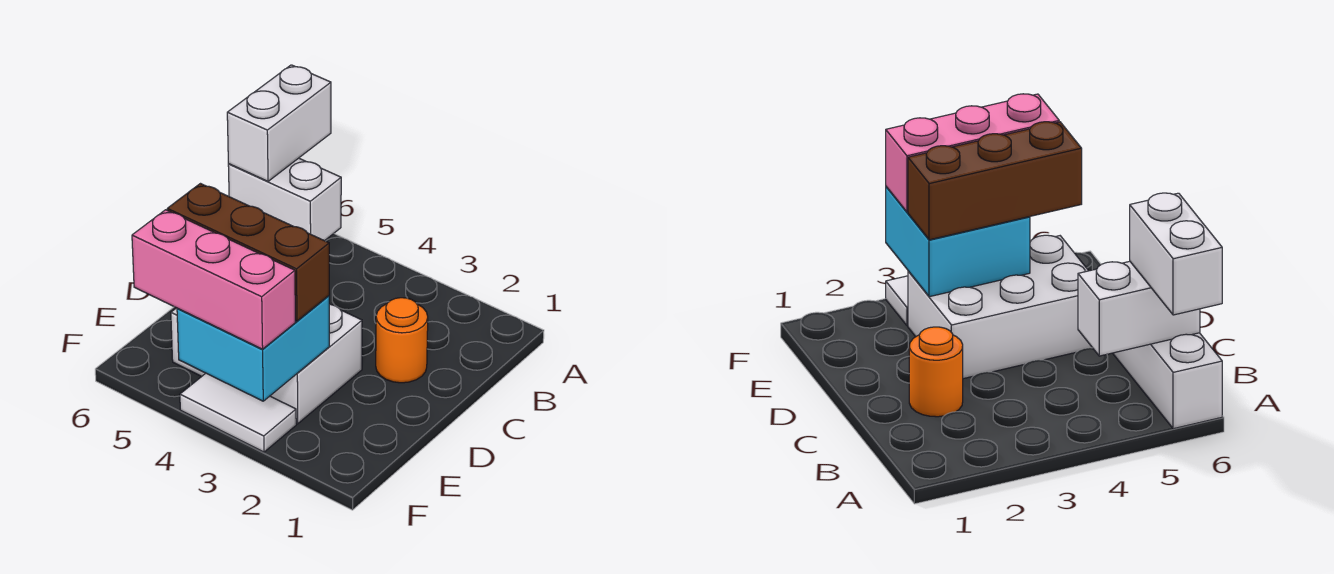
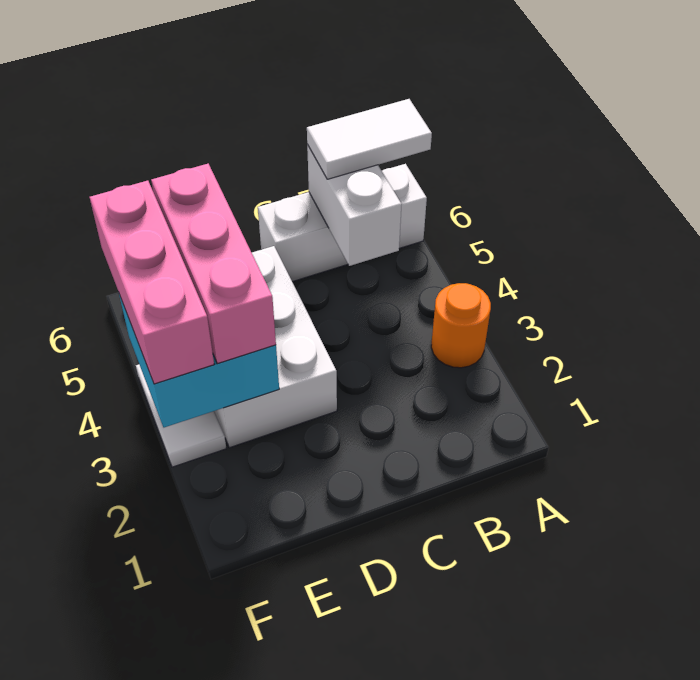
white brick A6:B6 level 3 -> white tile A6:B6 level 3
orange round brick C2 level 1 -> orange round brick A3 level 1
brown brick E3:E5 level 3 -> pink brick E3:E5 level 3

